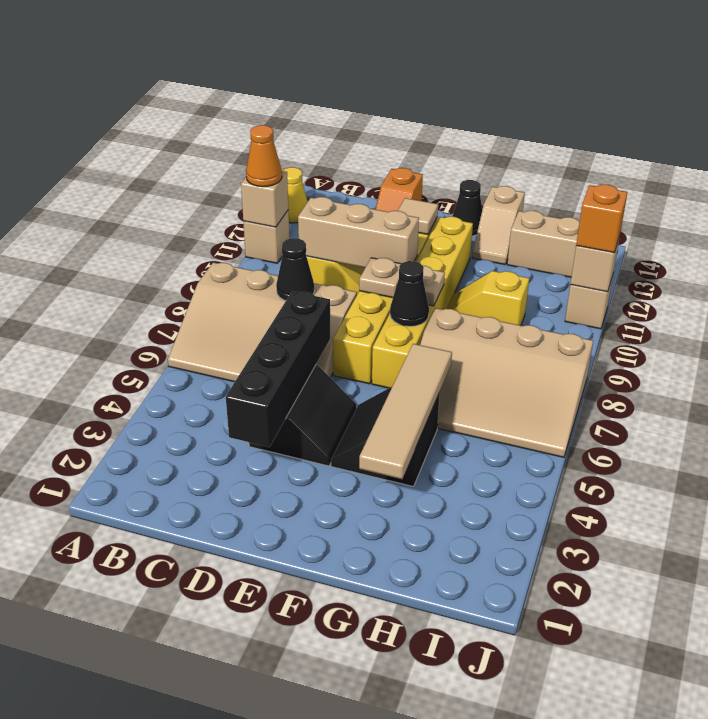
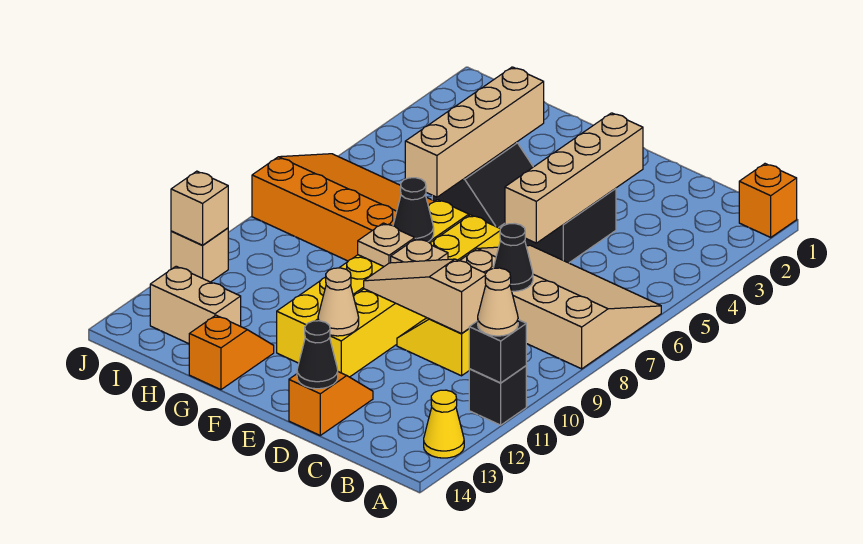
tan brick A11 level 1 -> black brick A11 level 1
tan brick A11 level 2 -> black brick A11 level 2
orange cone A11 level 3 -> tan cone A11 level 3
tan brick C10:E10 level 2 -> tan slope C10:E10 level 2 top C
black brick D3:D6 level 2 -> tan brick D3:D6 level 2
tan tile E12 level 2 -> tan cone E12 level 2
black cone F14 level 1 -> black cone D14 level 2
tan tile G3:G6 level 2 -> tan brick G3:G6 level 2
tan slope G6:J8 level 1 top 8 -> orange slope G6:J8 level 1 top 8
yellow slope G10:H10 level 1 top H -> none
tan slope G13:G14 level 1 top 14 -> orange slope G13:G14 level 1 top 14
orange brick J11 level 3 -> orange brick A1 level 1

